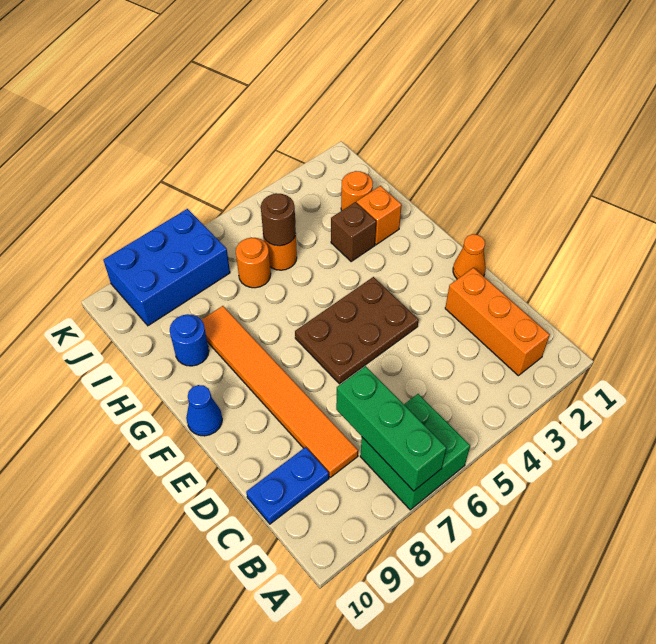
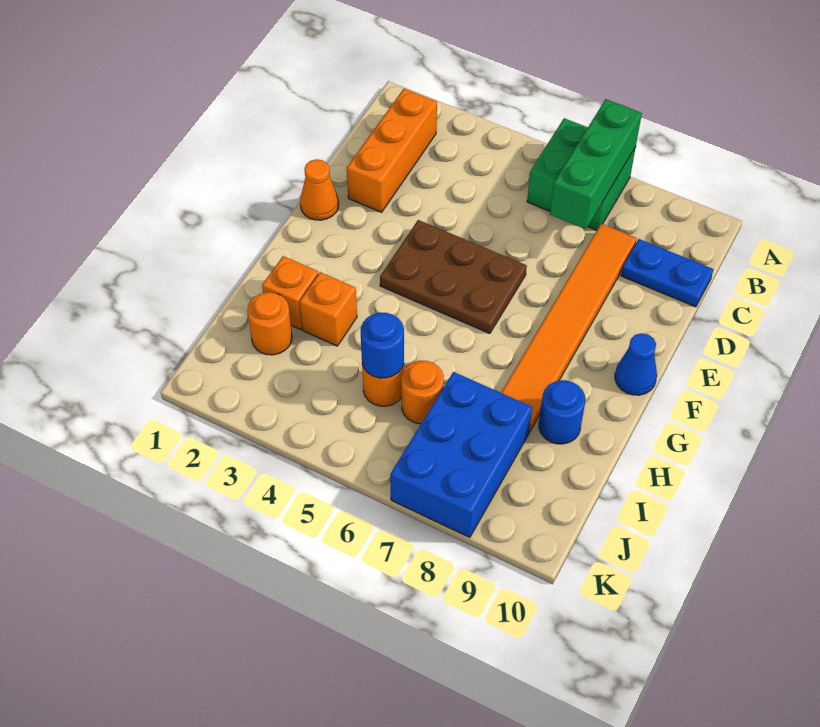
brown brick H3 level 1 -> orange brick H3 level 1
brown round brick I5 level 2 -> blue round brick I5 level 2
blue brick J7:K9 level 1 -> blue brick I7:K8 level 1

